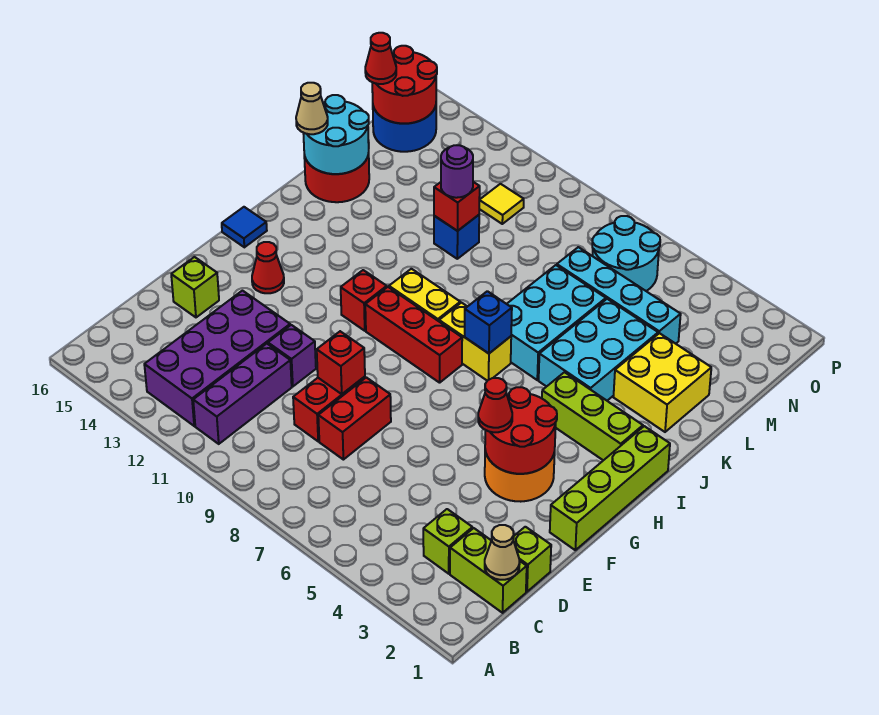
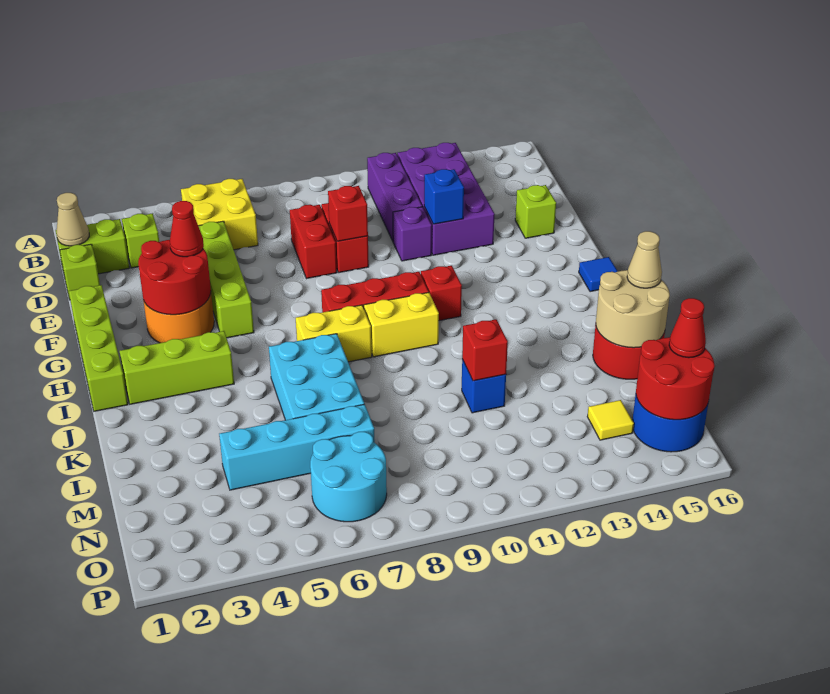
none -> lime brick D5:G5 level 1
red cone G14 level 1 -> none
blue brick I7 level 2 -> blue brick E12 level 2
cyan brick J4:L5 level 1 -> none
yellow brick K2:L3 level 1 -> yellow brick B5:C6 level 1
cyan round brick K15:L16 level 2 -> tan round brick K15:L16 level 2
purple round brick L11 level 3 -> none
yellow tile N11 level 1 -> yellow tile N14 level 1

